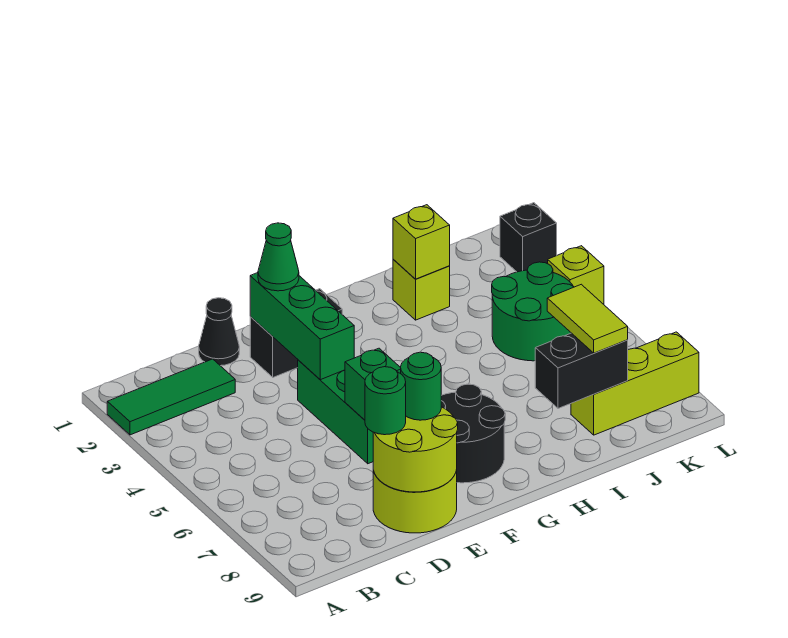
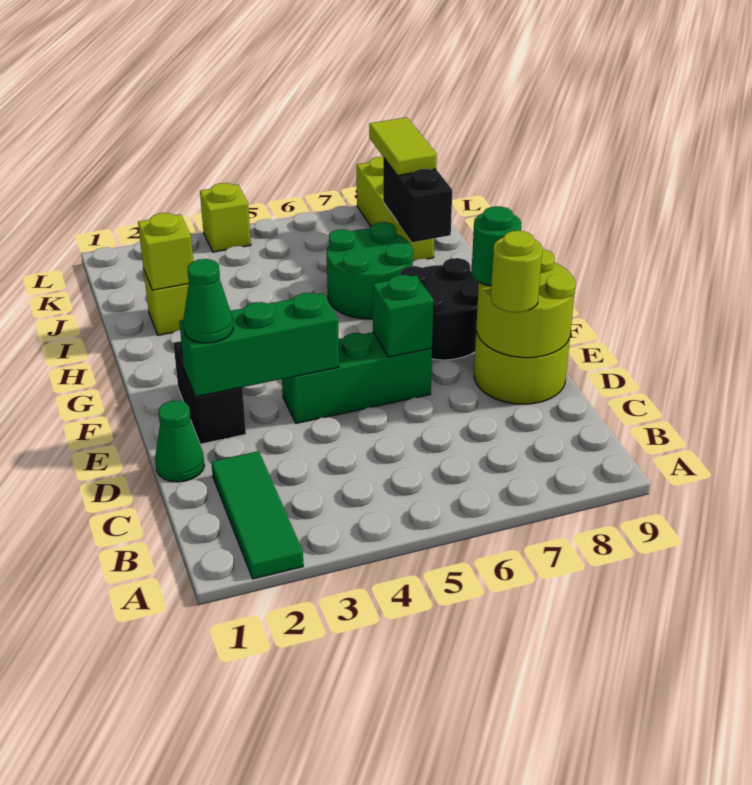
black cone D1 level 1 -> green cone D1 level 1
green round brick D8 level 3 -> lime round brick D8 level 3
green round brick J4:K5 level 1 -> green round brick H6:I7 level 1
lime tile J7:J8 level 3 -> lime tile J8:K8 level 3
black brick L2 level 1 -> none

